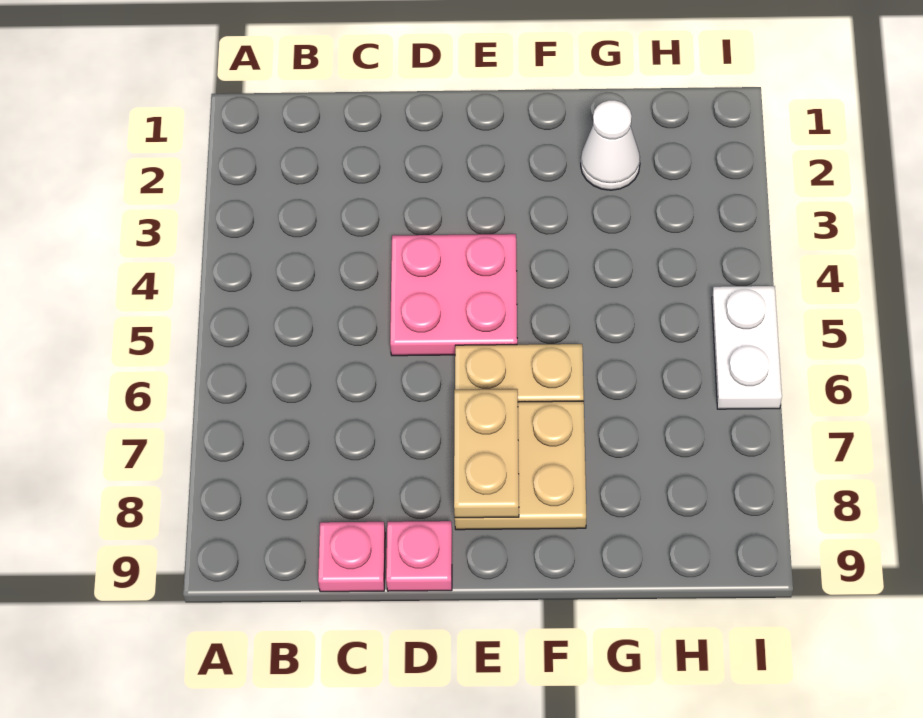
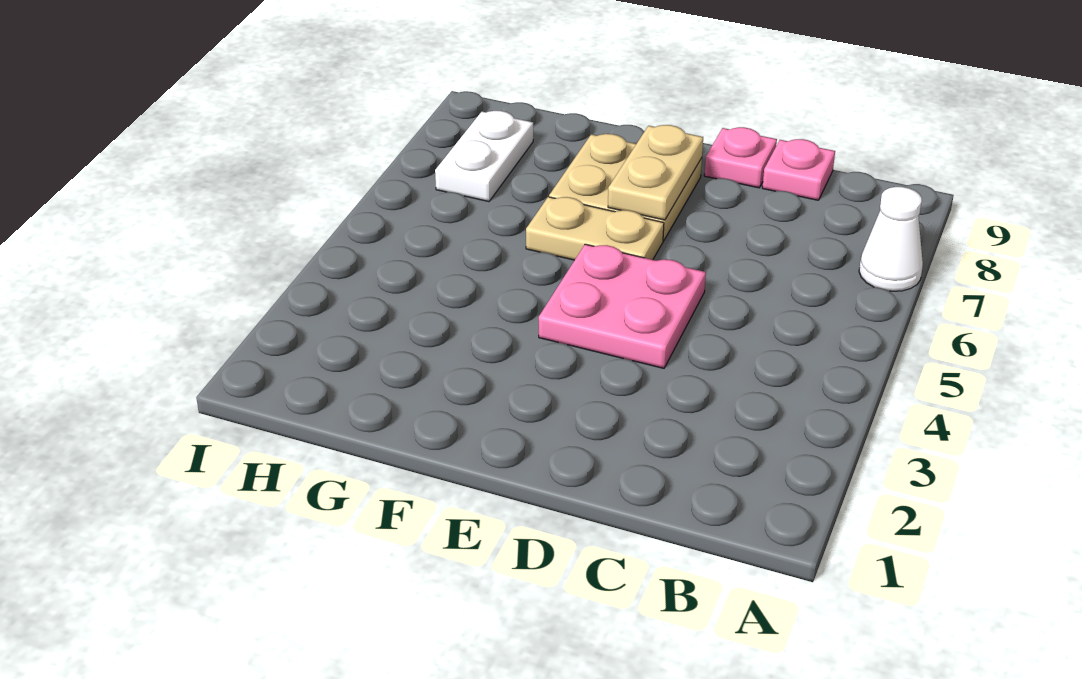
white cone G2 level 1 -> white cone A7 level 1
white plate I5:I6 level 1 -> white plate H7:H8 level 1

